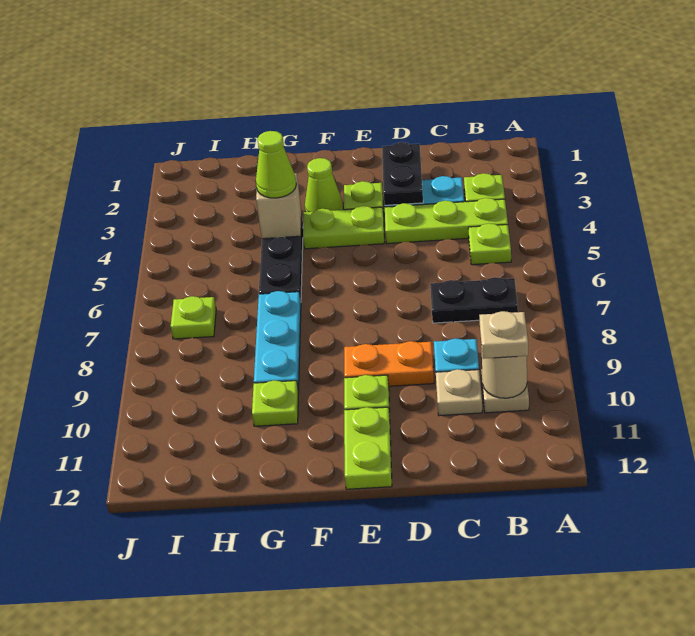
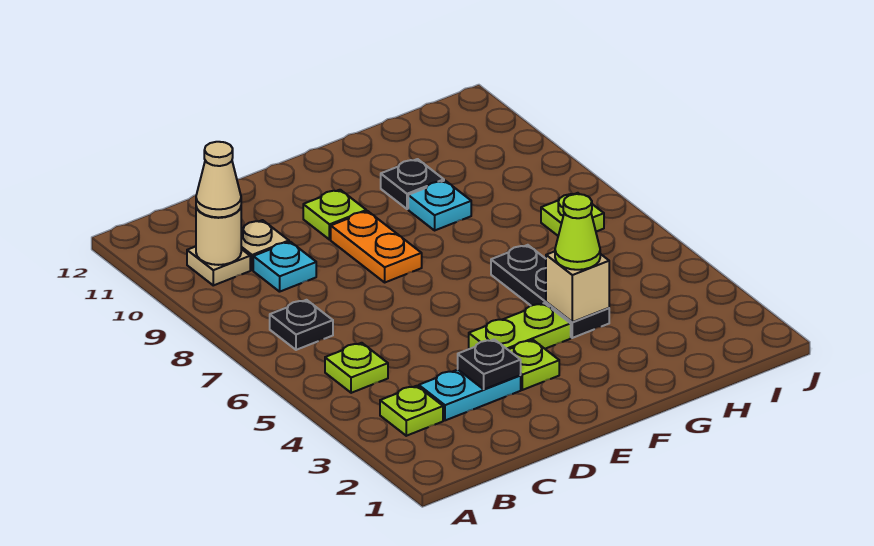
lime plate B4:D4 level 1 -> none
black plate B7:C7 level 1 -> black plate B7 level 1
tan plate B10 level 3 -> tan cone B10 level 3
black plate D2:D3 level 2 -> black plate D3 level 2
orange plate D9:E9 level 1 -> orange plate E8:E9 level 1
lime plate E11:E12 level 1 -> none
lime cone F3 level 1 -> none
cyan plate G7:G9 level 1 -> cyan plate G9 level 1
lime plate G10 level 1 -> black plate G10 level 1

